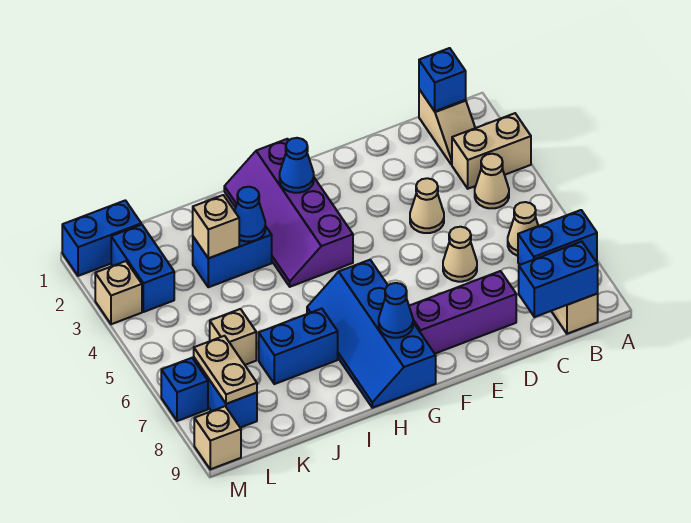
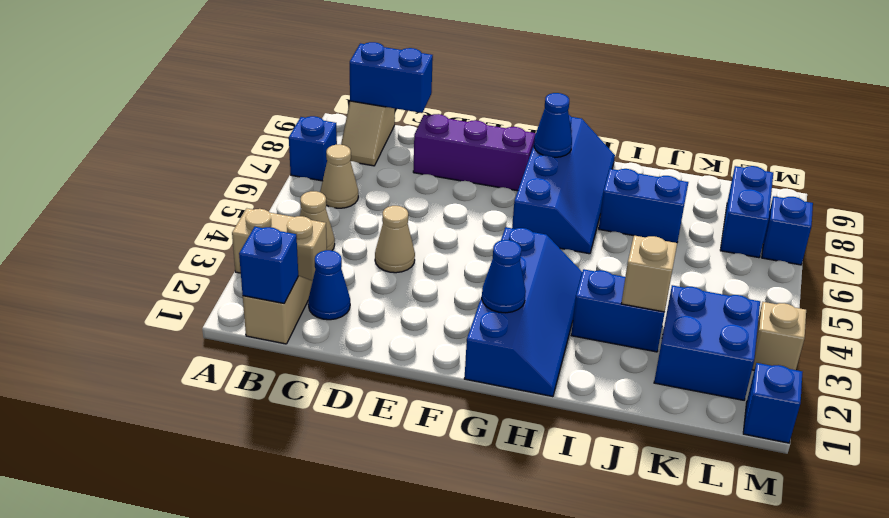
blue brick A7:B7 level 1 -> blue brick A7 level 1
tan cone D6 level 1 -> none
purple slope G1:H4 level 1 top G -> blue slope G1:H4 level 1 top G
blue cone I3 level 2 -> blue cone C2 level 1
tan brick K6 level 1 -> none
blue brick L1:M1 level 1 -> blue brick M1 level 1
blue brick L2:L3 level 1 -> blue brick K2:L3 level 1
tan plate L7:L8 level 2 -> none
tan brick M9 level 1 -> none

